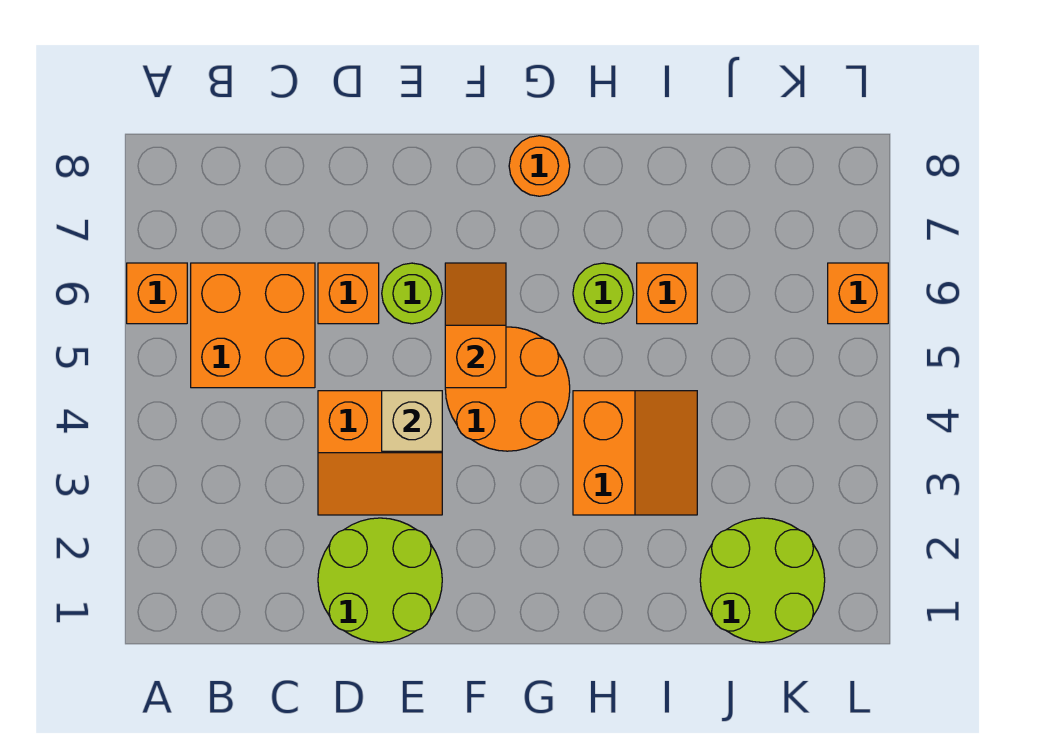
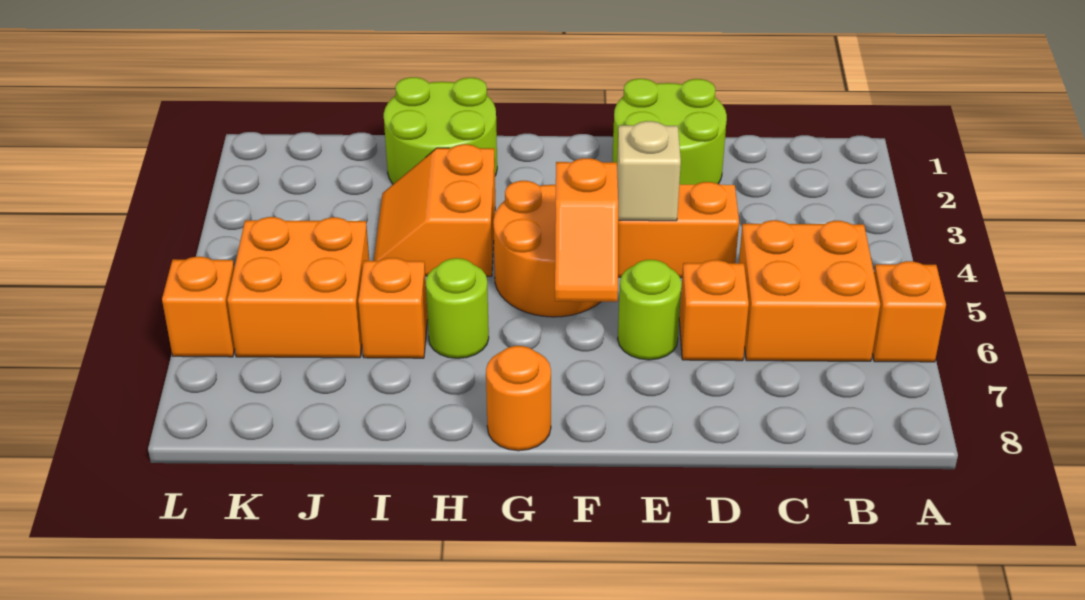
lime round brick J1:K2 level 1 -> lime round brick H1:I2 level 1
none -> orange brick J5:K6 level 1

